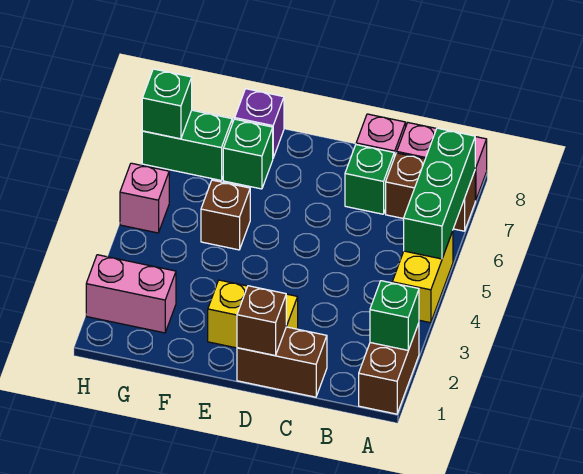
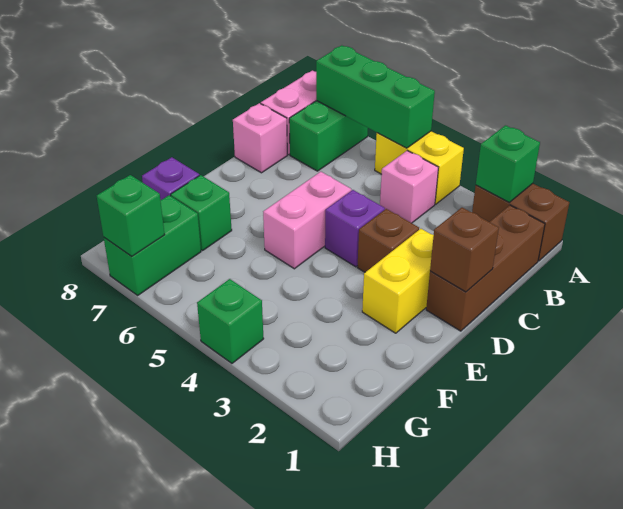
brown brick A7:B7 level 1 -> green brick A7:B7 level 1
brown brick C1:D1 level 1 -> brown brick B1:D1 level 1
green brick C7 level 1 -> green brick H4 level 1
none -> purple brick D4 level 1
brown brick F5 level 1 -> brown brick D3 level 1
pink brick G2:H2 level 1 -> pink brick D5:E5 level 1
pink brick H5 level 1 -> pink brick B4 level 1

